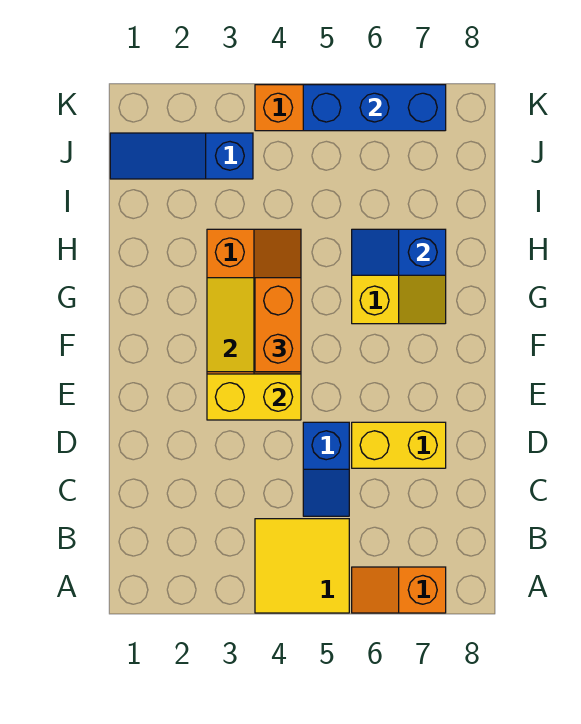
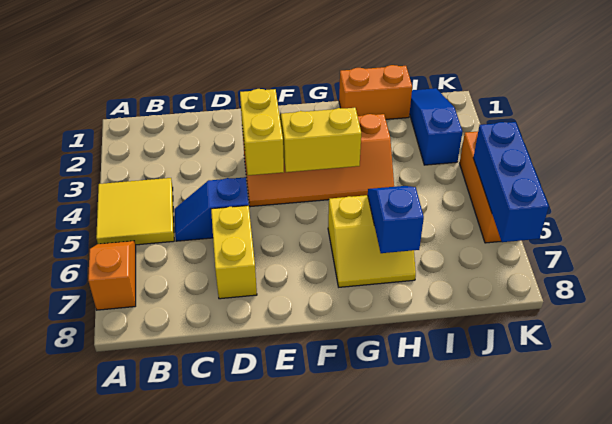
orange brick F4:G4 level 3 -> orange brick H1:I1 level 1

